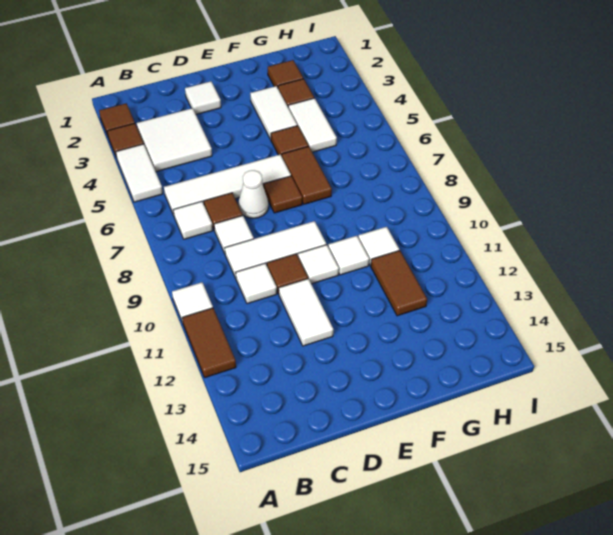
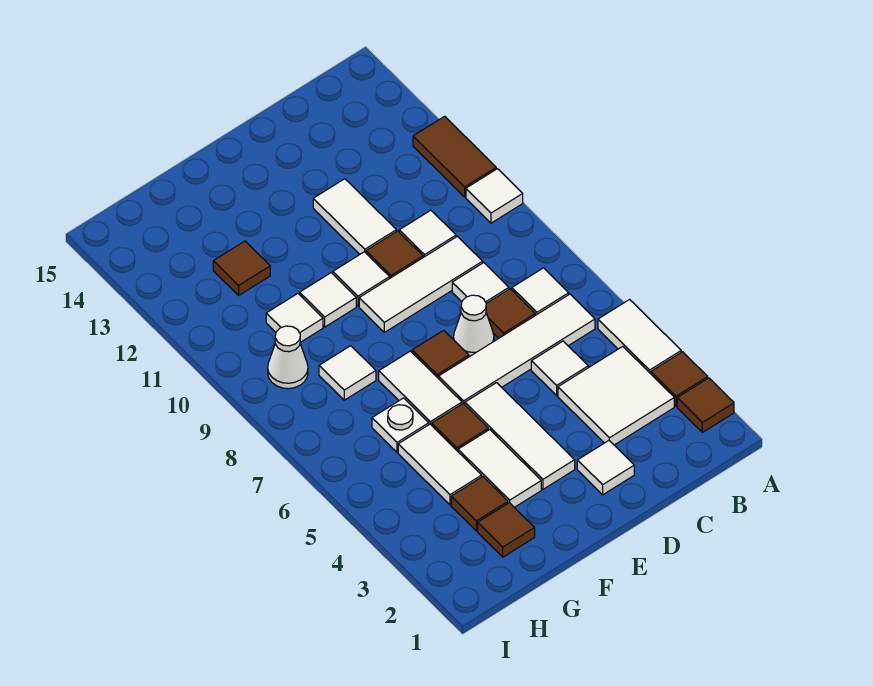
none -> white tile C5 level 1
none -> white tile E3:E5 level 1
brown tile F6:F7 level 1 -> white tile F6:F7 level 1
none -> white plate G6 level 1
none -> white tile G8 level 1
brown tile G11:G12 level 1 -> brown tile G12 level 1
none -> white cone H9 level 1

